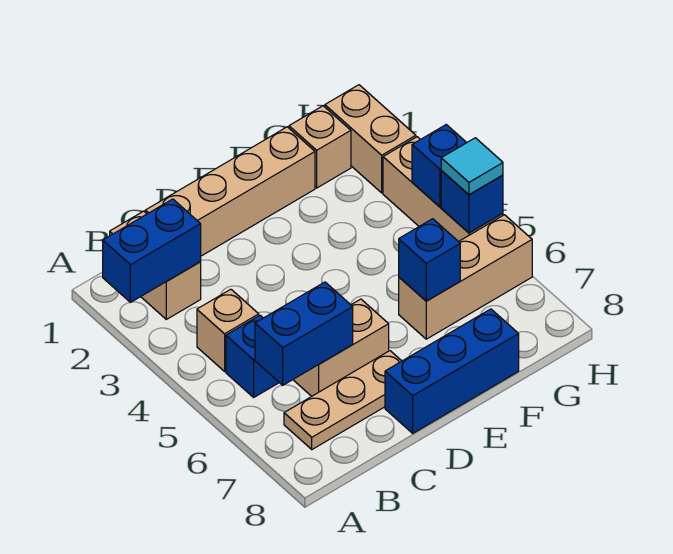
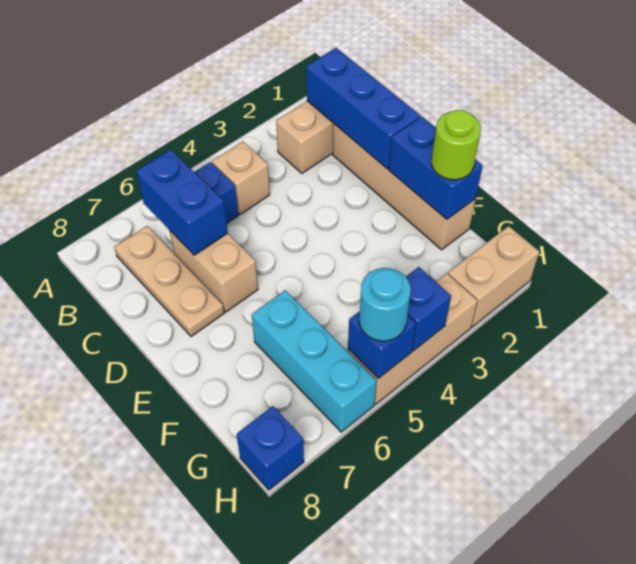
blue brick A2:B2 level 2 -> blue brick E1:F1 level 2
blue brick D8:F8 level 1 -> blue brick B1:D1 level 2
none -> lime round brick F1 level 3
tan brick F6:H6 level 1 -> cyan brick F6:H6 level 1
blue brick F6 level 2 -> blue brick H8 level 1
tan brick G1 level 1 -> none
cyan tile H5 level 3 -> cyan round brick H5 level 3

